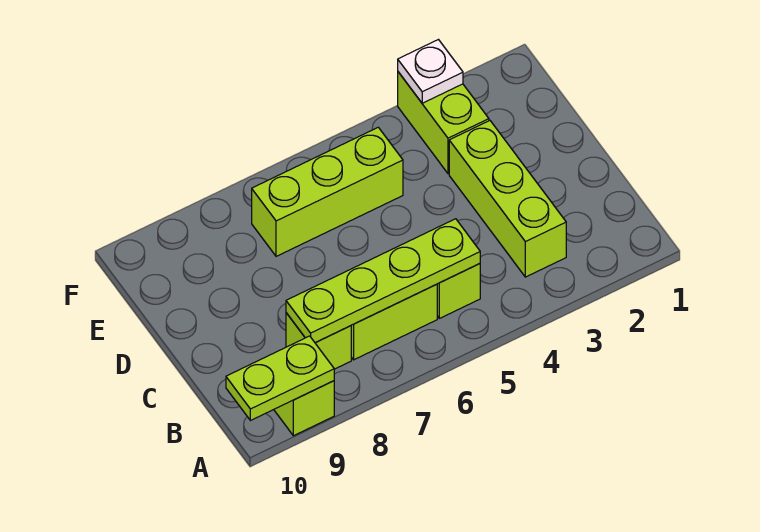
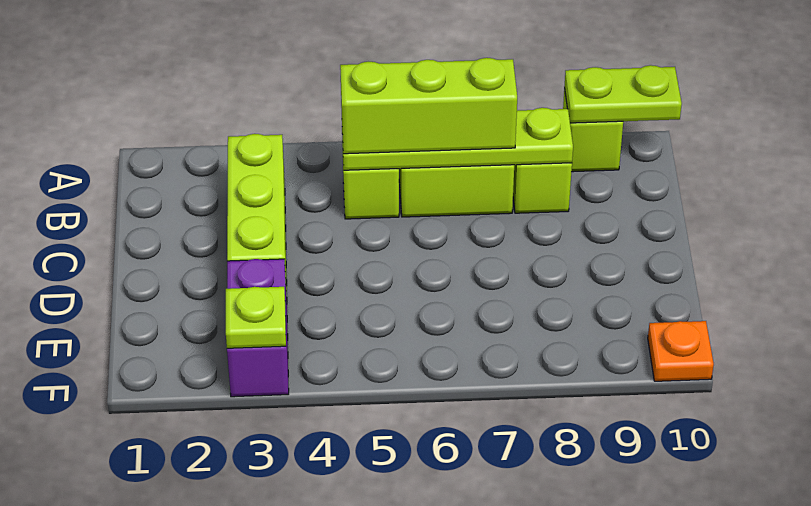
lime brick E3:F3 level 1 -> purple brick E3:F3 level 1
lime brick E5:E7 level 1 -> lime brick B5:B7 level 3
white plate F3 level 2 -> lime plate F3 level 2
none -> orange plate F10 level 1

